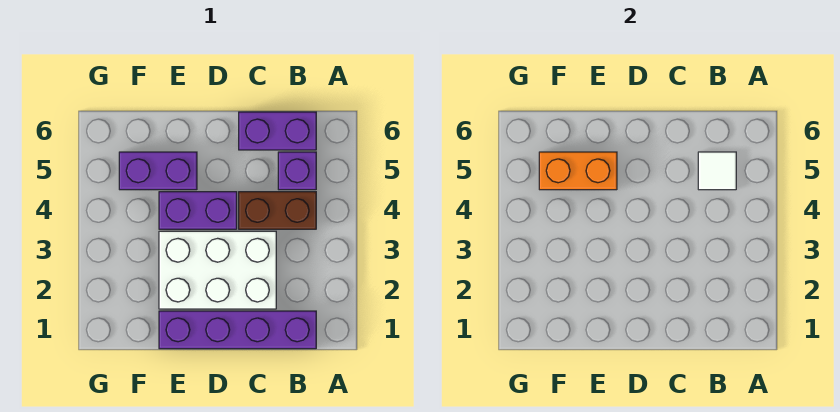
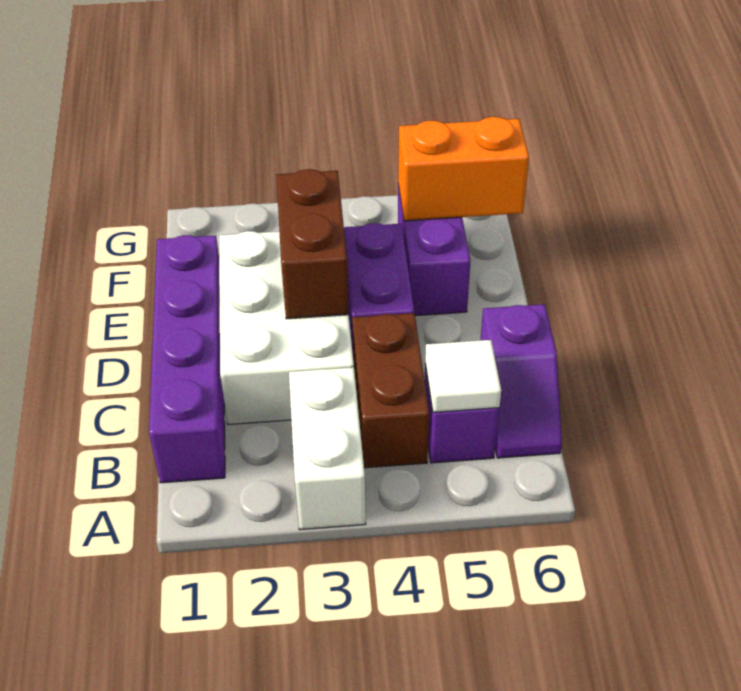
none -> white brick A3:B3 level 1
purple brick B6:C6 level 1 -> purple slope B6:C6 level 1 top C
none -> brown brick D3:E3 level 2
orange brick E5:F5 level 2 -> orange brick F5:F6 level 2

